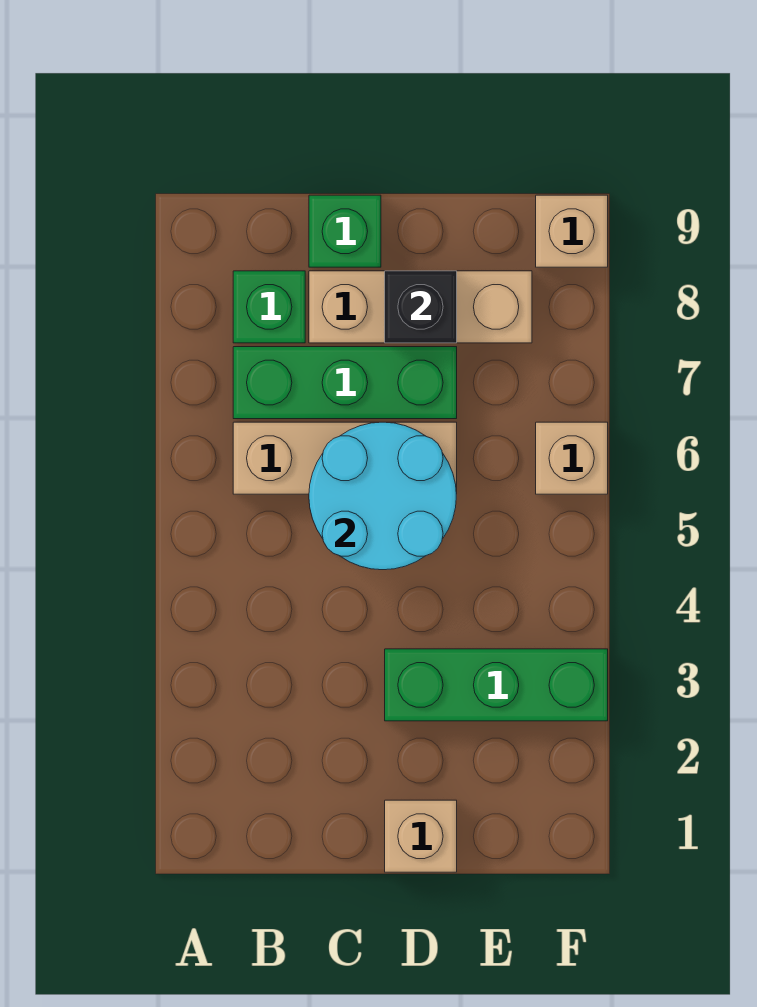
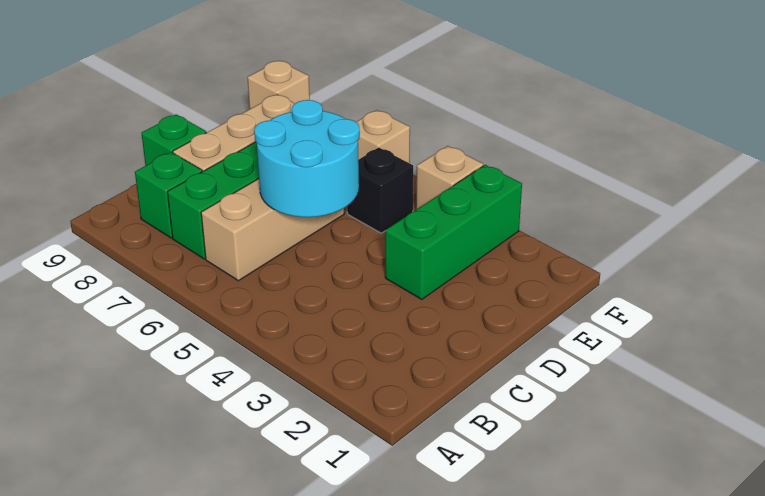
tan brick D1 level 1 -> tan brick F4 level 1
black brick D8 level 2 -> black brick E5 level 1

